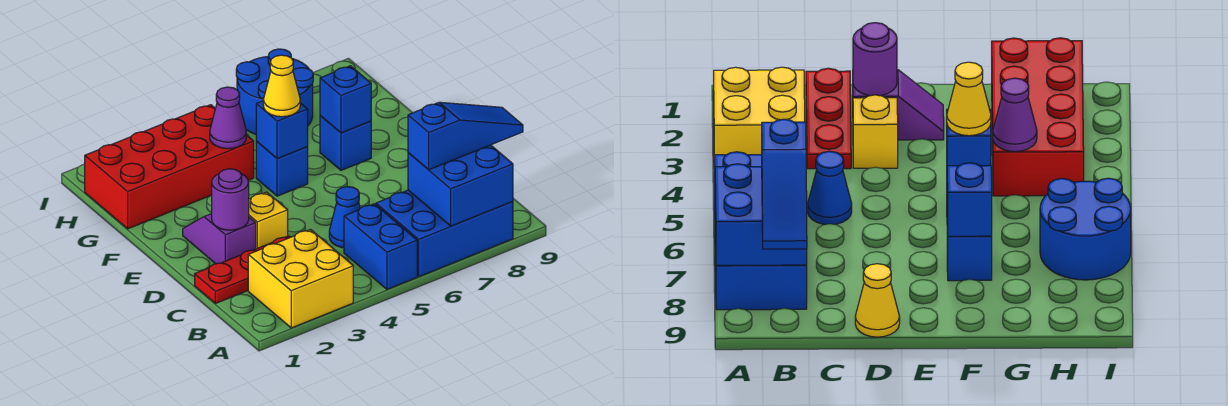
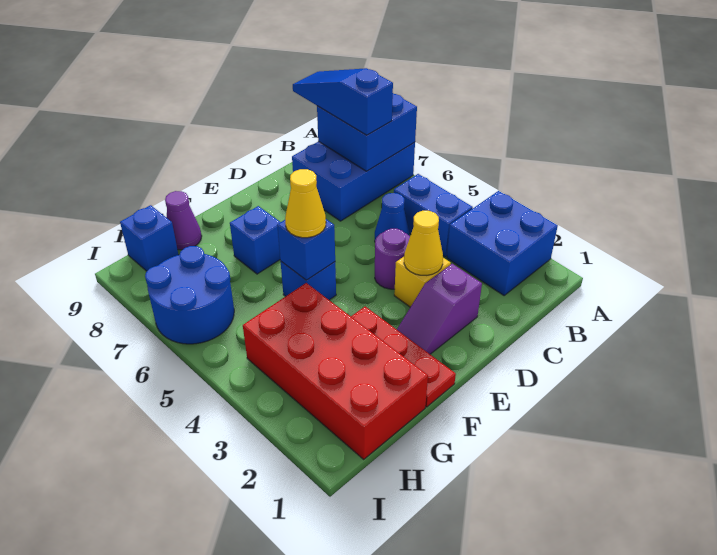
yellow brick A2:B3 level 1 -> blue brick A2:B3 level 1
blue brick A5:B5 level 1 -> blue brick B4:B5 level 1
blue brick A6:B8 level 1 -> blue brick A7:C8 level 1
red plate C1:C3 level 1 -> red plate F1:F3 level 1
purple round brick D2 level 2 -> purple round brick D4 level 1
yellow cone D9 level 1 -> yellow cone D3 level 2
blue brick F7 level 2 -> blue brick H9 level 1
purple cone G4 level 2 -> purple cone G9 level 1

